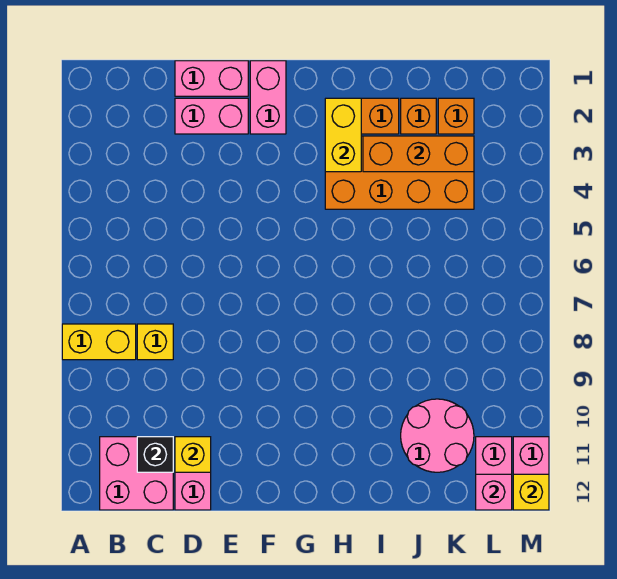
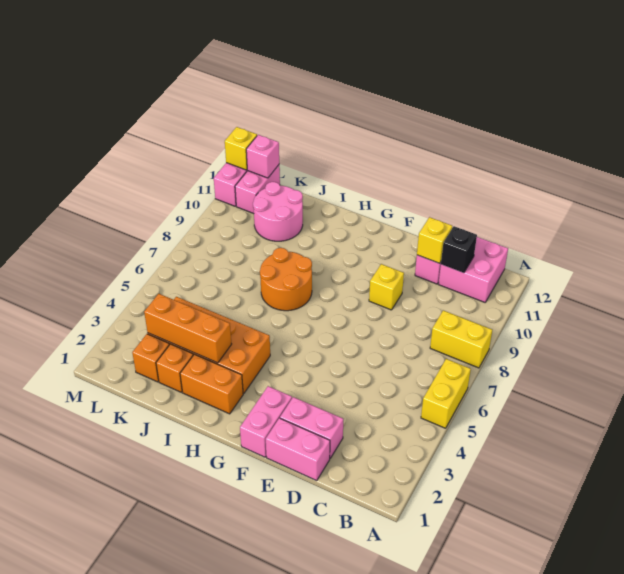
yellow brick C8 level 1 -> yellow brick E9 level 1
yellow brick H2:H3 level 2 -> yellow brick A5:A6 level 1
none -> orange round brick H7:I8 level 1

